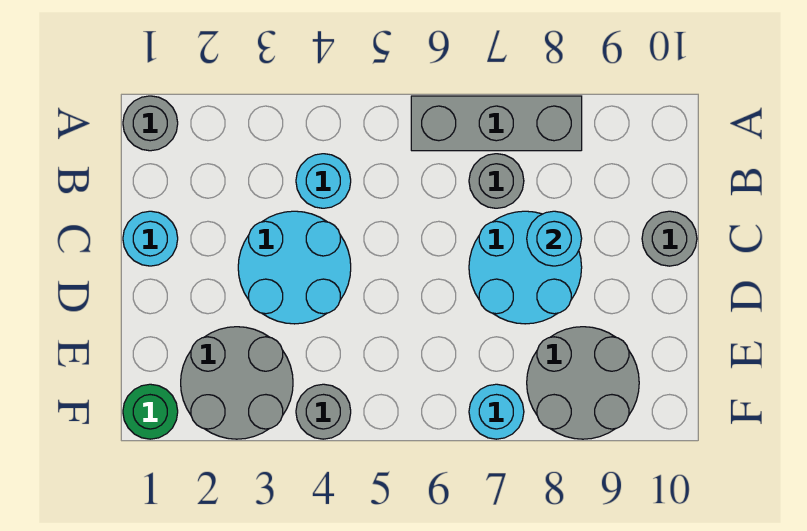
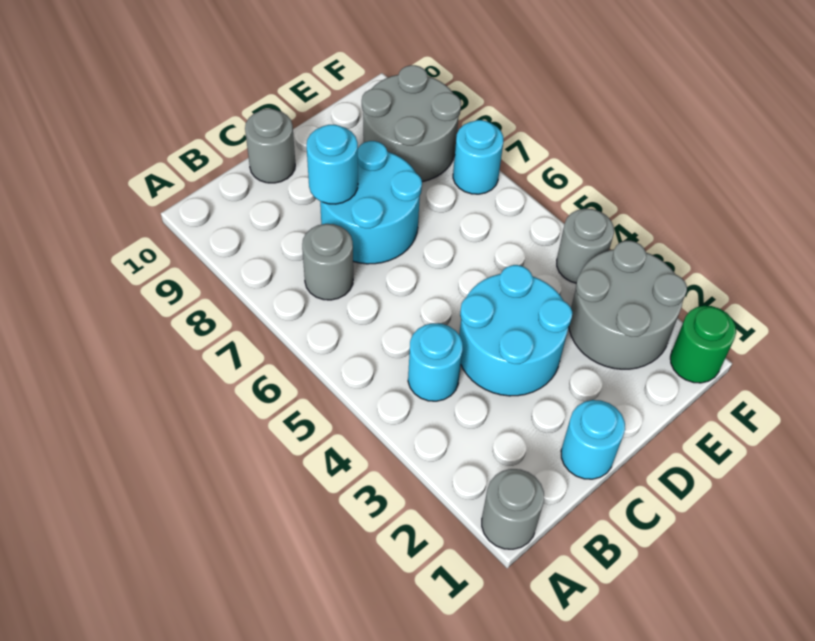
grey brick A6:A8 level 1 -> none

